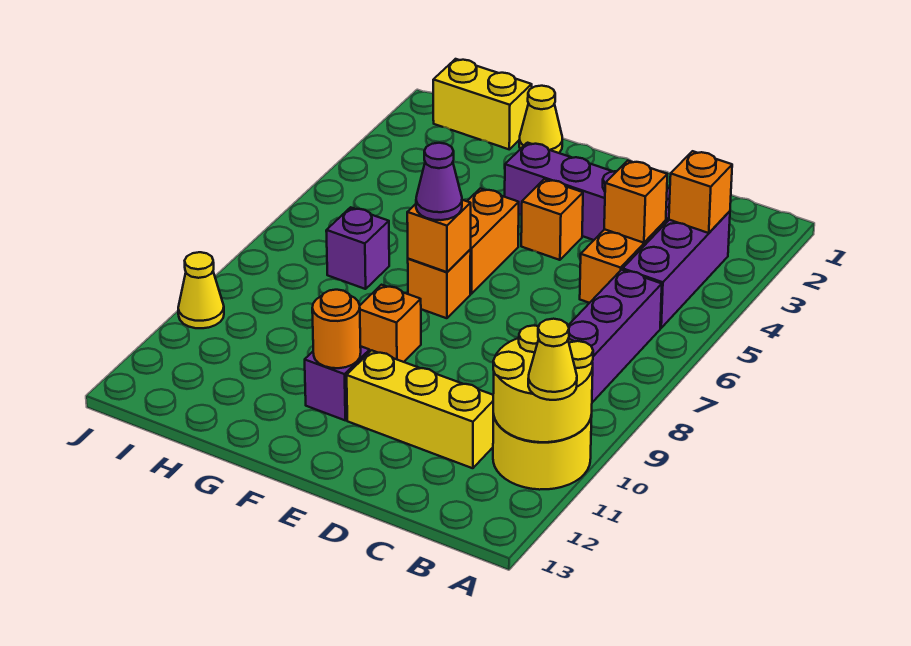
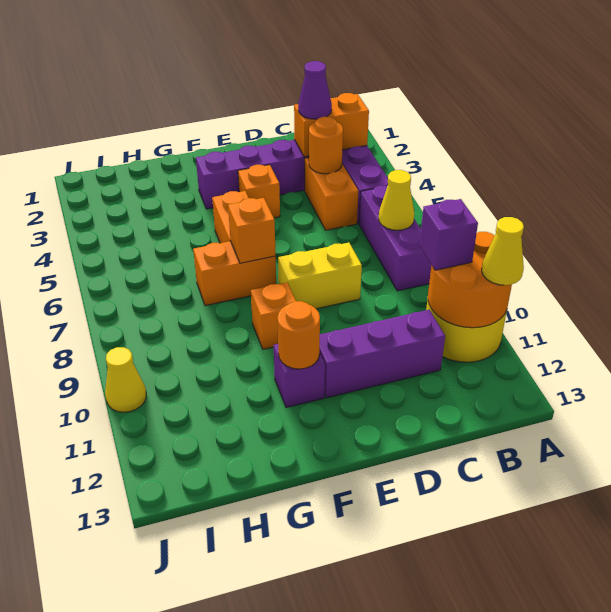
yellow round brick A10:B11 level 2 -> orange round brick A10:B11 level 2
orange brick B3 level 2 -> orange brick B3:C3 level 2
orange brick C4 level 2 -> orange round brick C4 level 2
yellow brick C11:E11 level 1 -> purple brick C11:E11 level 1
orange brick F7 level 1 -> orange brick F7:G7 level 1
purple cone F7 level 3 -> purple cone C3 level 3
yellow cone G1 level 1 -> yellow cone B7 level 2
yellow brick H1:I1 level 1 -> yellow brick D8:E8 level 1
purple brick H7 level 1 -> purple brick B10 level 3

